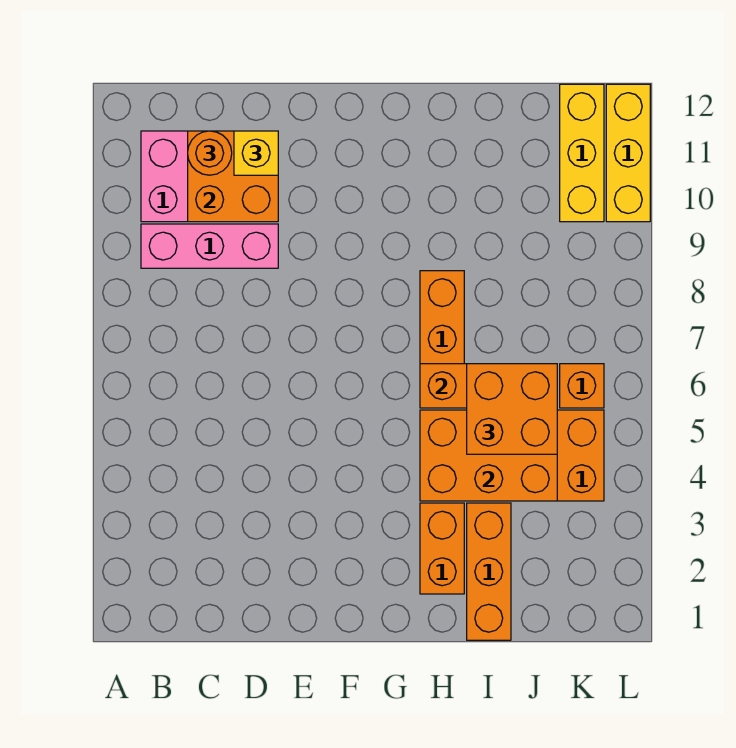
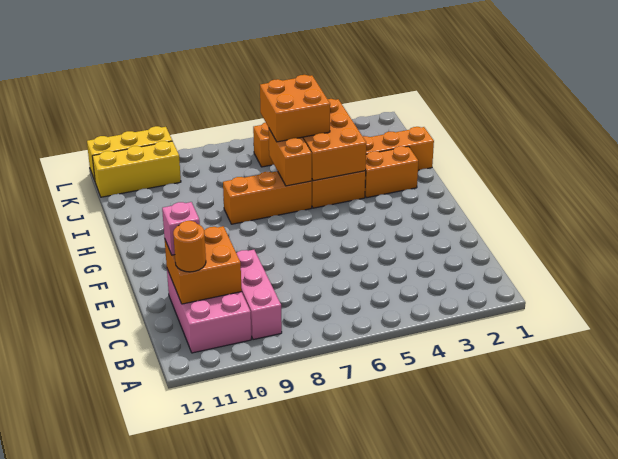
yellow brick D11 level 3 -> pink brick D11 level 3

